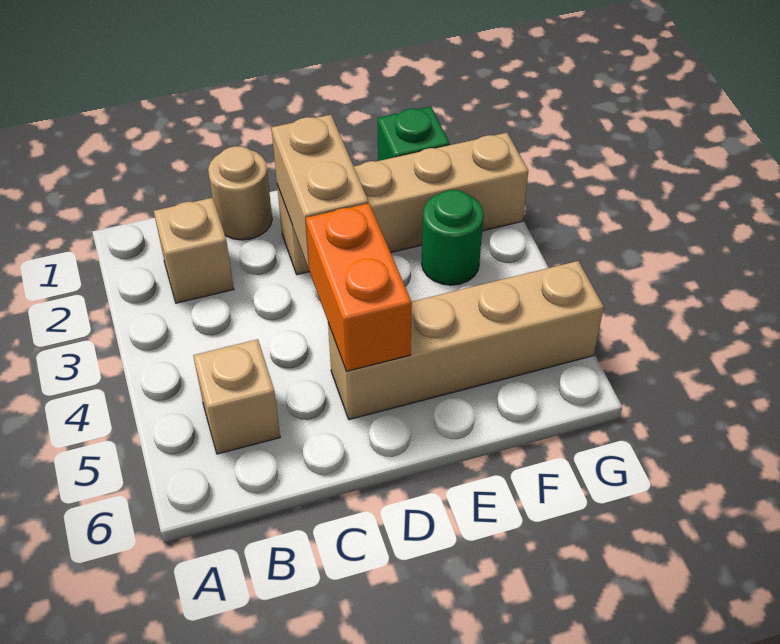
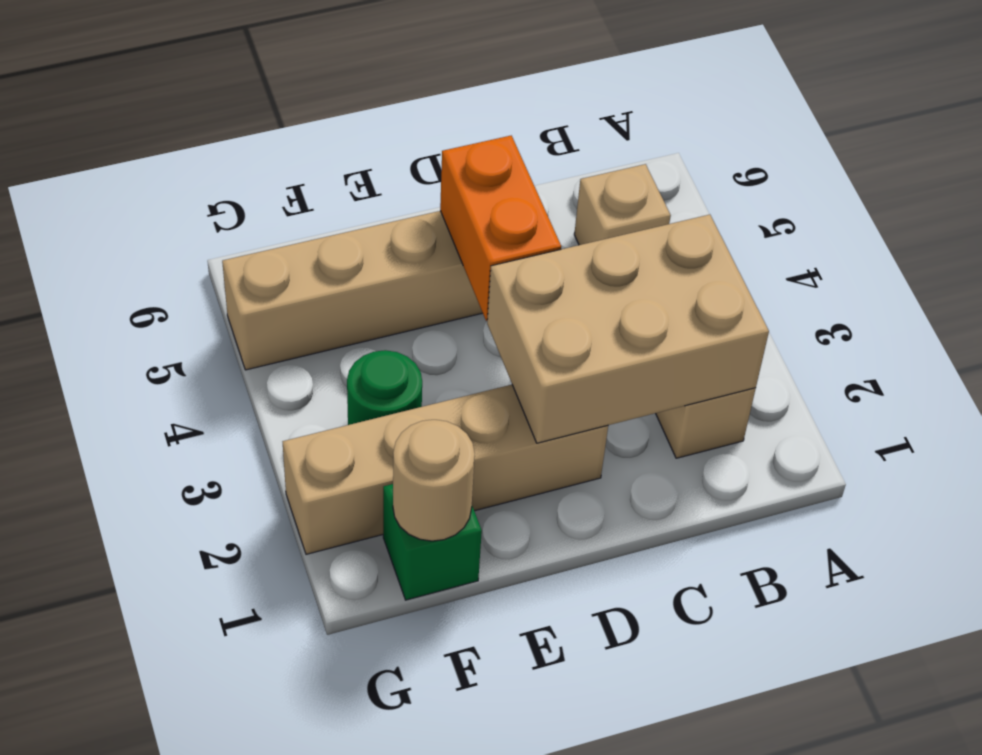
tan round brick C1 level 1 -> tan round brick F1 level 2
tan brick D2:D3 level 2 -> tan brick B2:D3 level 2

